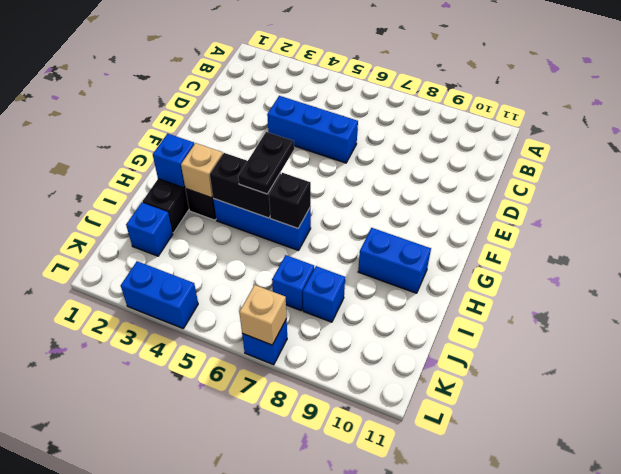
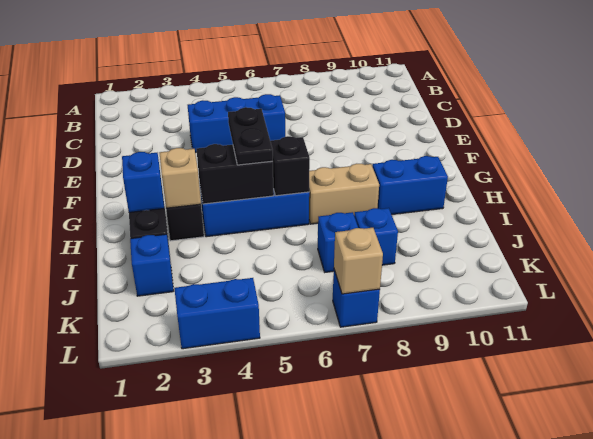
none -> tan brick H7:H8 level 1

